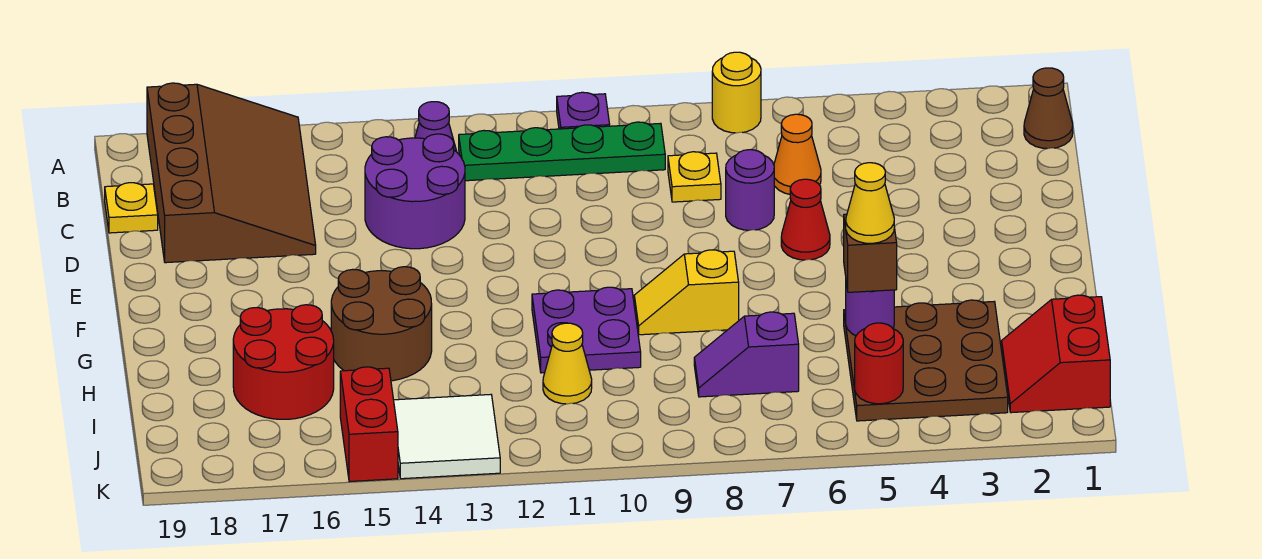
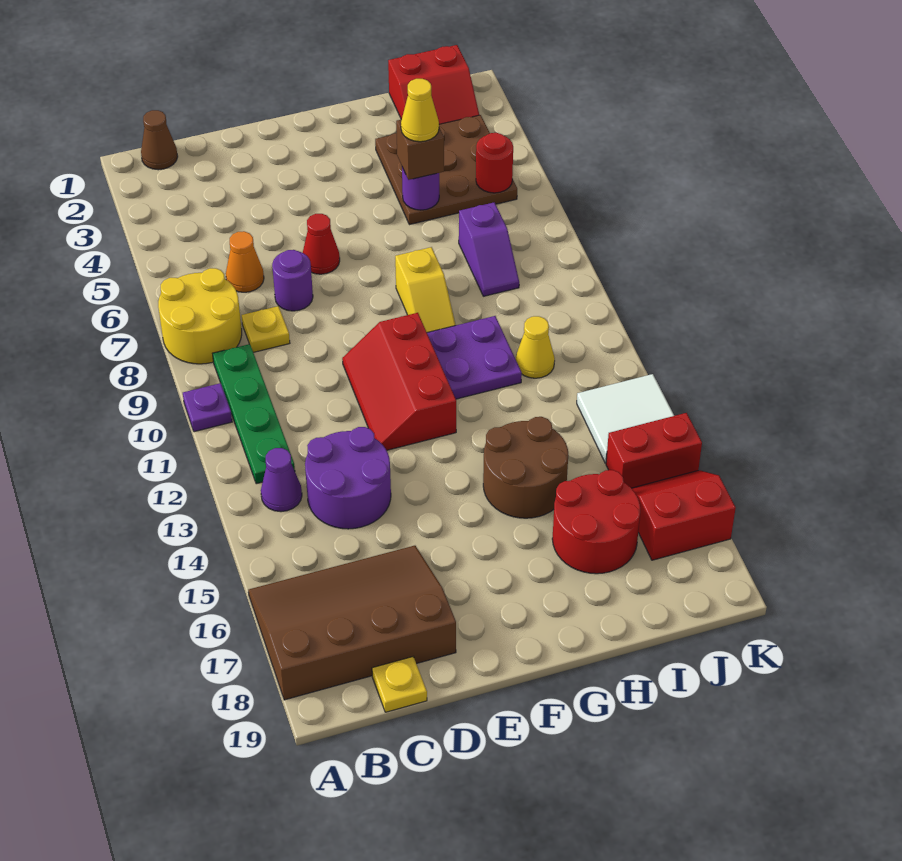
yellow round brick A7 level 1 -> yellow round brick A7:B8 level 1
none -> red slope E10:F12 level 1 top F
none -> red slope J16:K17 level 1 top 17

